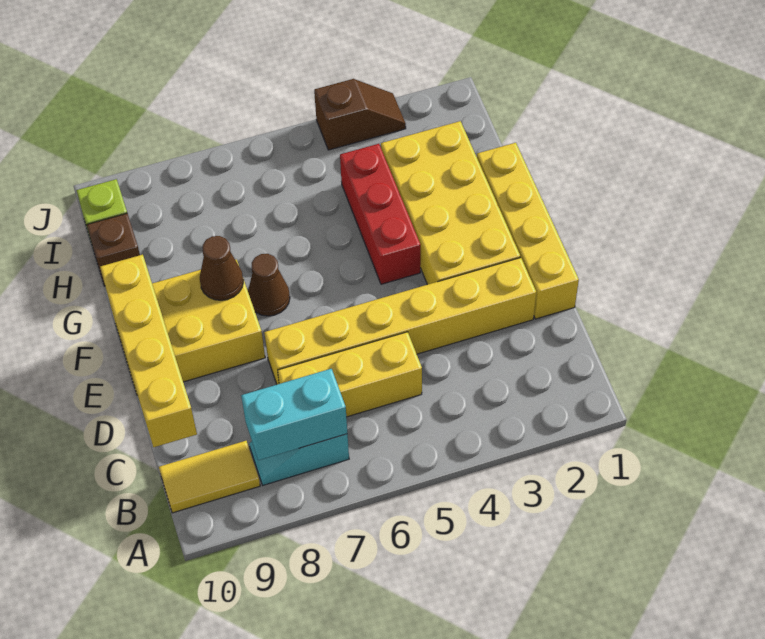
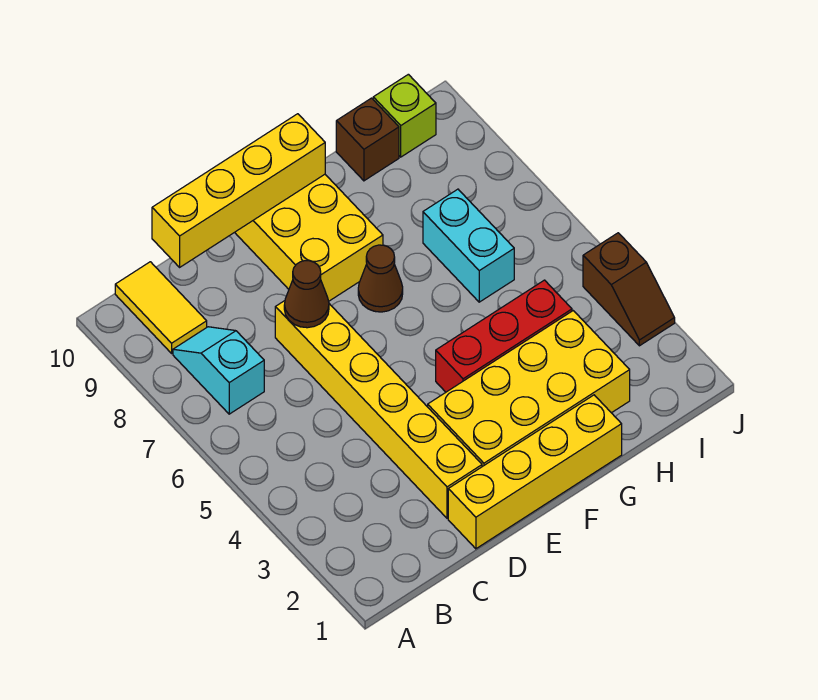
cyan brick B7:B8 level 2 -> cyan brick H6:H7 level 1
yellow brick C5:C7 level 1 -> none
brown cone F8 level 2 -> brown cone D7 level 2

